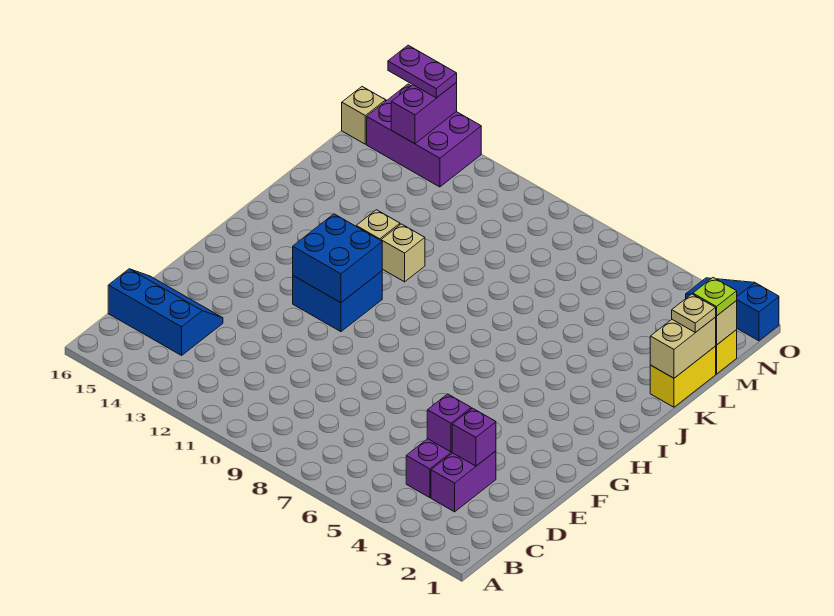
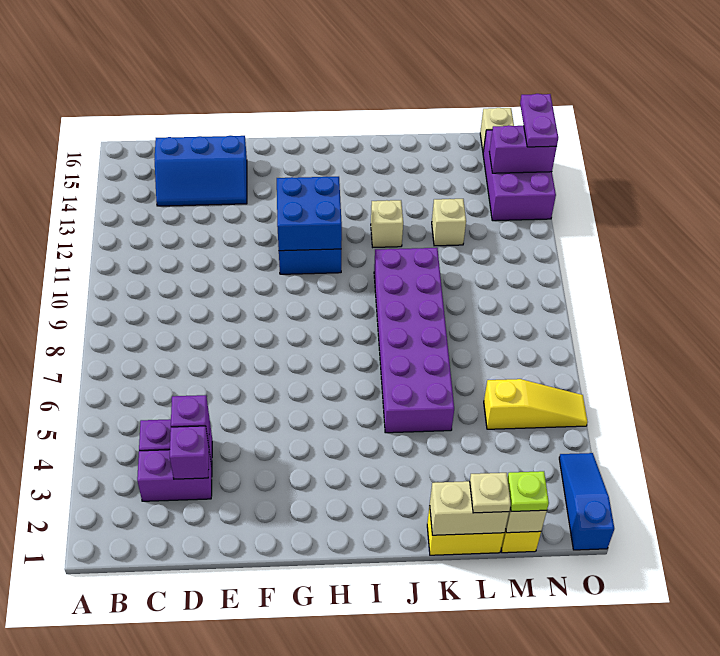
blue slope C14:D16 level 1 top C -> blue slope C14:E15 level 1 top 15
none -> purple brick J5:K10 level 1
tan brick J11 level 1 -> tan brick L12 level 1
none -> yellow slope M5:O5 level 1 top M

